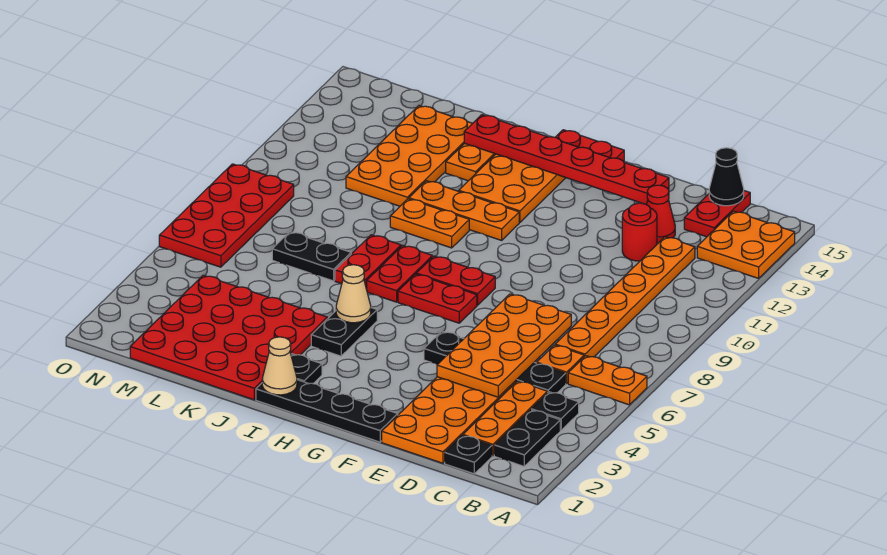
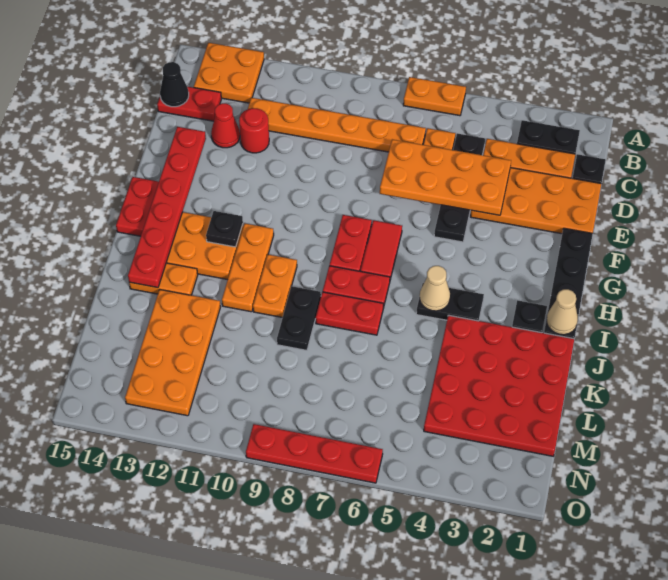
orange plate A6:B6 level 1 -> orange plate A6:A7 level 1
black plate B4 level 1 -> black plate H12 level 2
red plate G7:H7 level 1 -> red tile G7:H7 level 1
black plate K7:L7 level 1 -> black plate J9:K9 level 1
orange plate K11:L14 level 1 -> orange plate K12:N13 level 1
red plate N6:O9 level 1 -> red plate O6:O9 level 1

